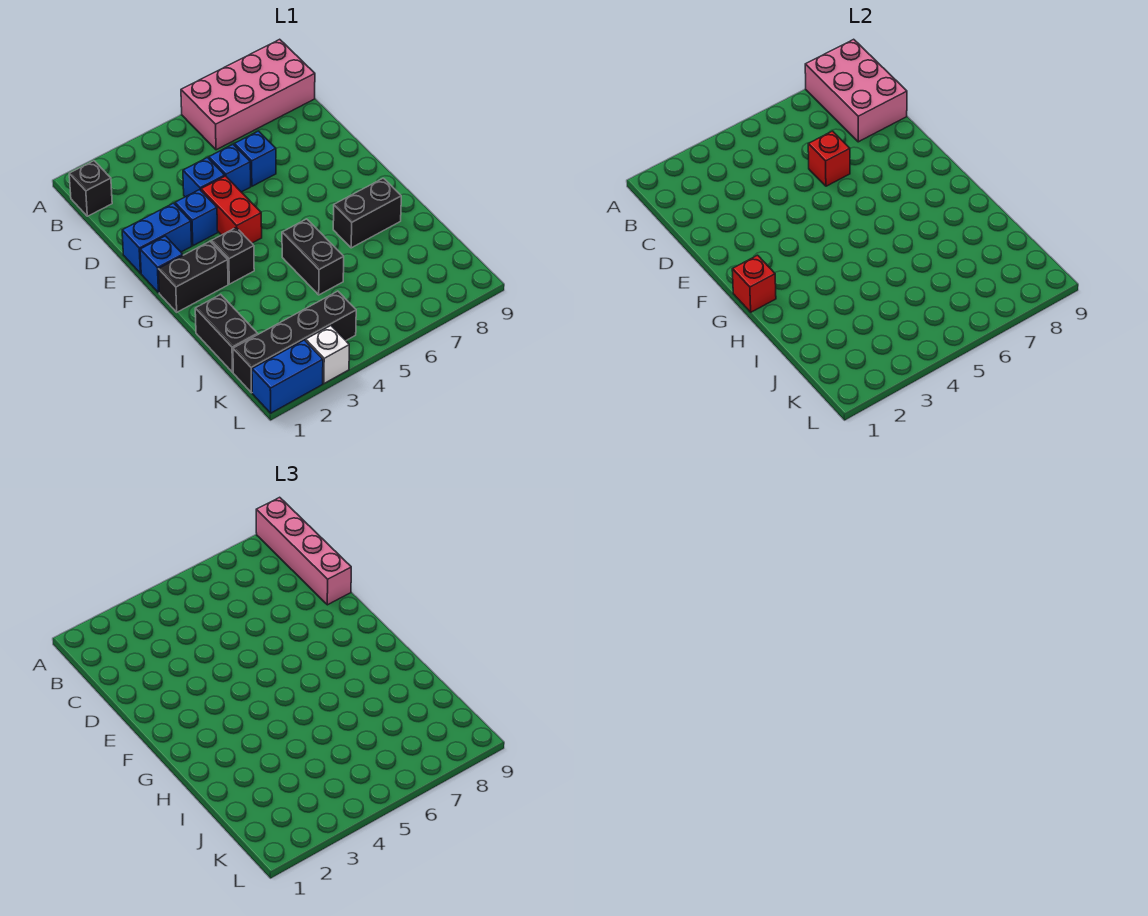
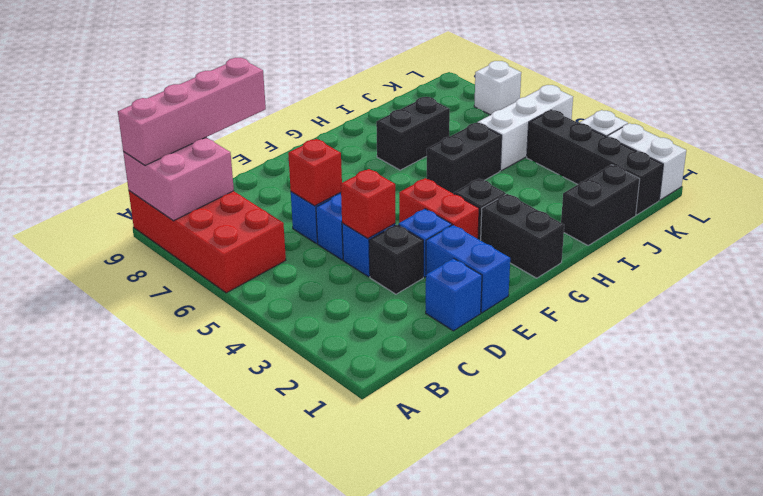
pink brick A6:B9 level 1 -> red brick A6:B9 level 1
pink brick A8:C9 level 2 -> pink brick A8:B9 level 2
black brick B1 level 1 -> black brick D3 level 1
red brick E4:F4 level 1 -> red brick F3:F4 level 1
blue brick F1 level 1 -> blue brick D1 level 1
red brick G1 level 2 -> red brick D4 level 2
black brick H7:H8 level 1 -> black brick H7:I7 level 1
none -> white brick J5:L5 level 1
blue brick L1:L2 level 1 -> white brick L1:L2 level 1
none -> white brick L7 level 1

